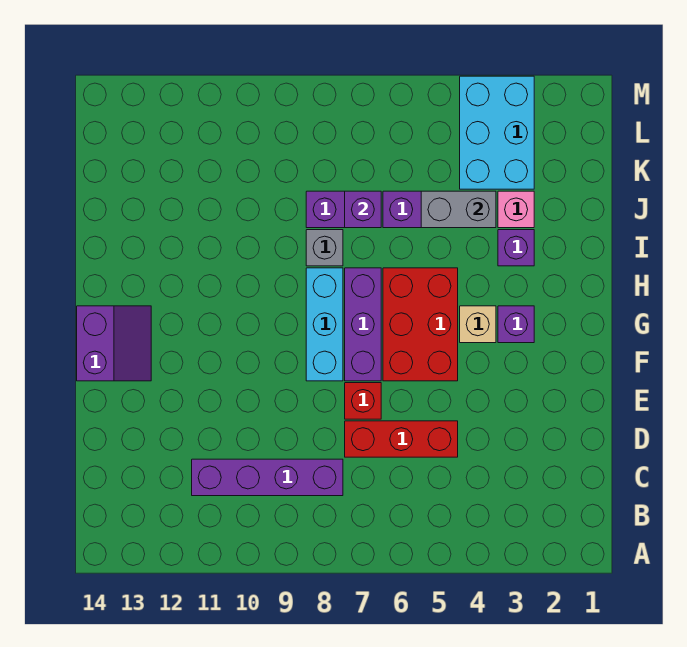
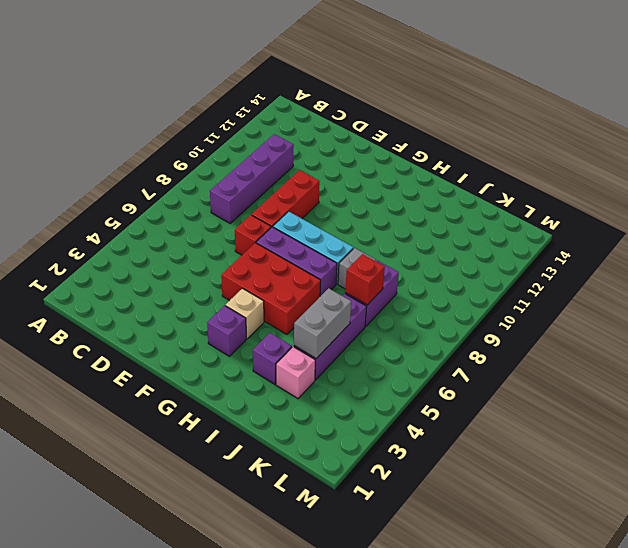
red brick D5:D7 level 1 -> red brick E8:E10 level 1
purple slope F13:G14 level 1 top 14 -> none
purple brick J7 level 2 -> red brick J7 level 2
cyan brick K3:M4 level 1 -> none

